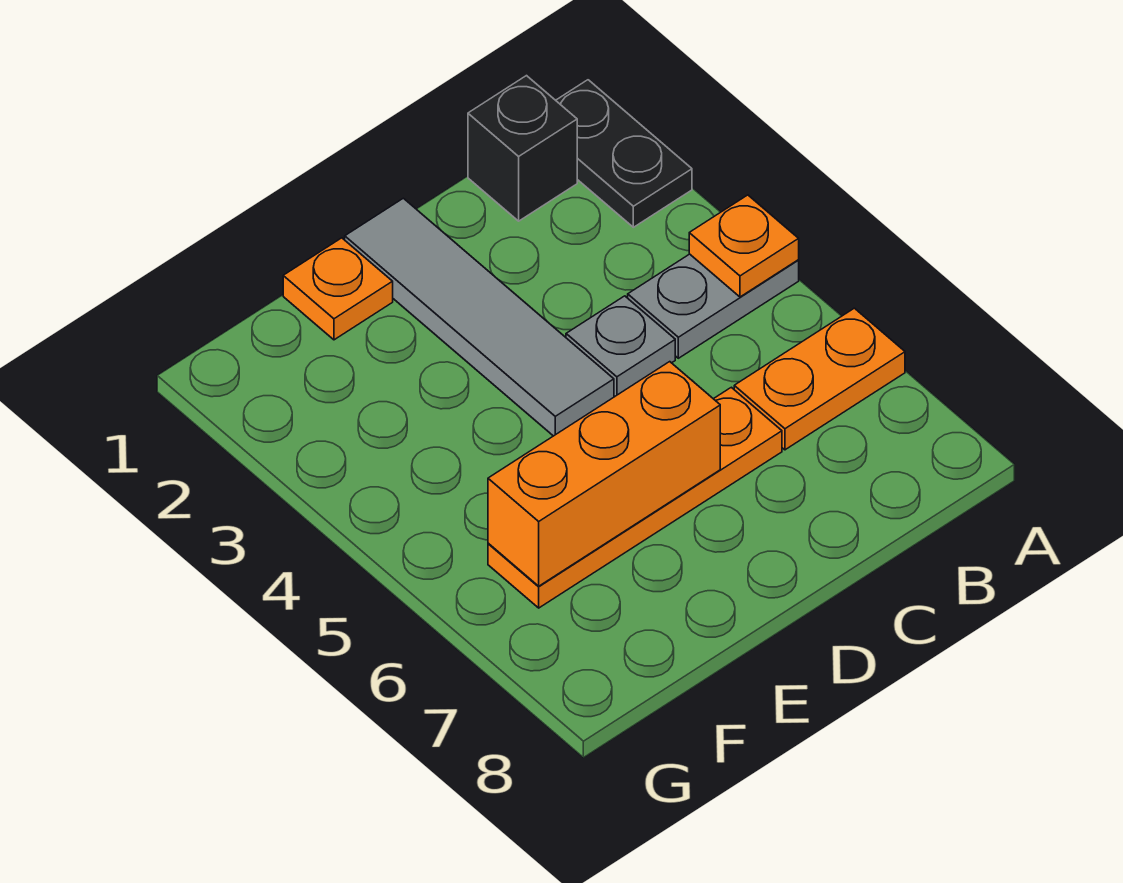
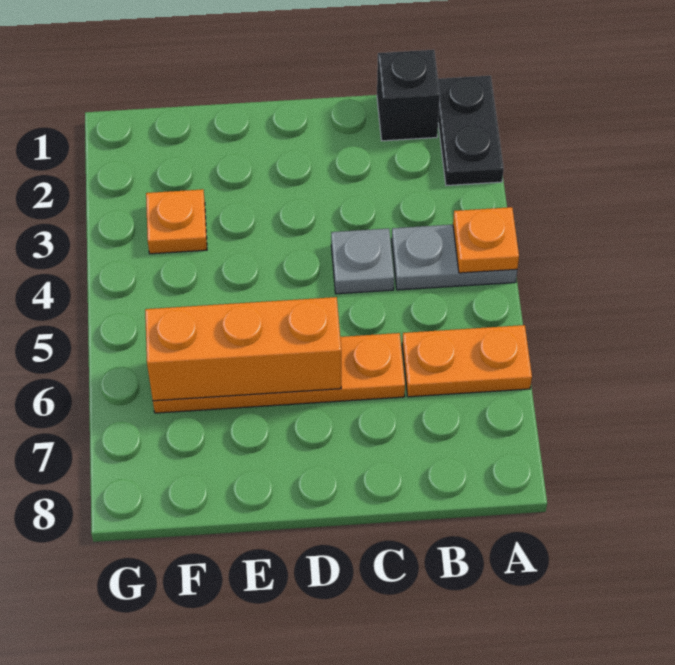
grey tile D1:D4 level 1 -> none
orange plate E1 level 1 -> orange plate F3 level 1

